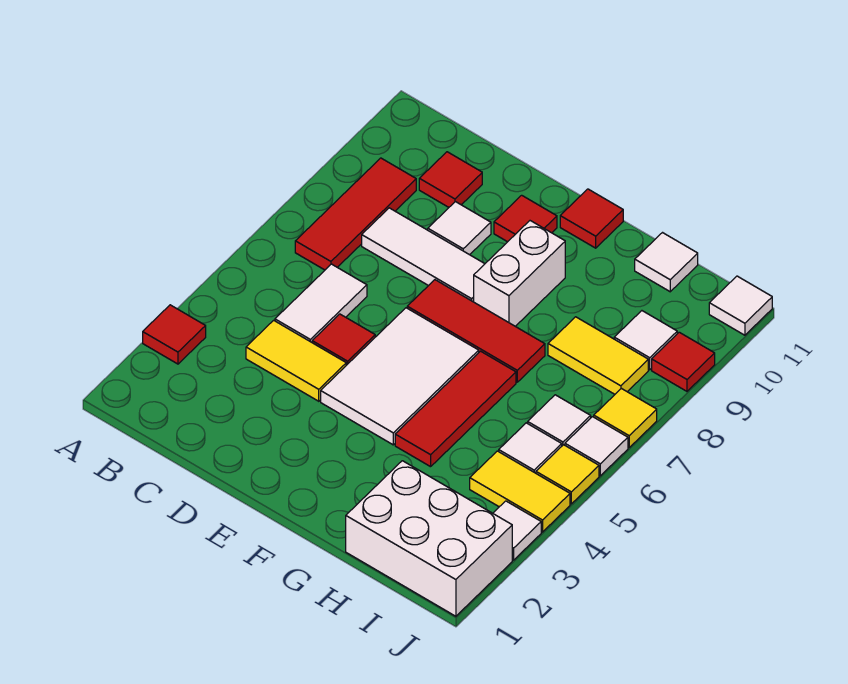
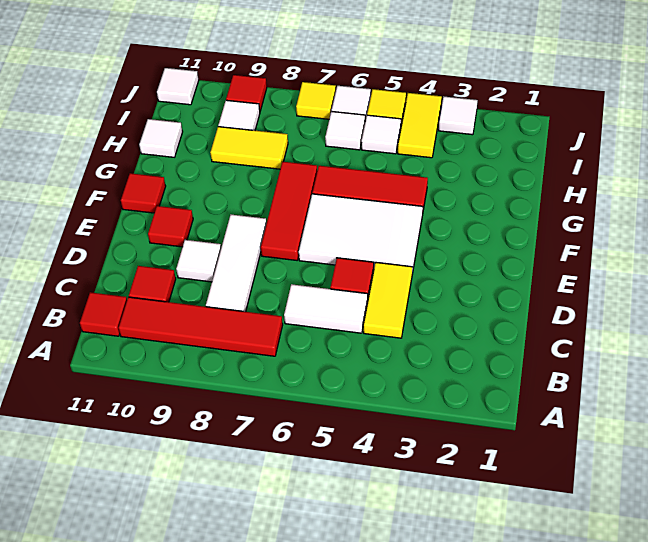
red tile A3 level 1 -> red tile B11 level 1
red tile B7:B9 level 1 -> red tile B7:B10 level 1
white brick F8:F9 level 1 -> none
white brick H1:J2 level 1 -> none
yellow tile H8:I8 level 1 -> yellow tile H8:H9 level 1

